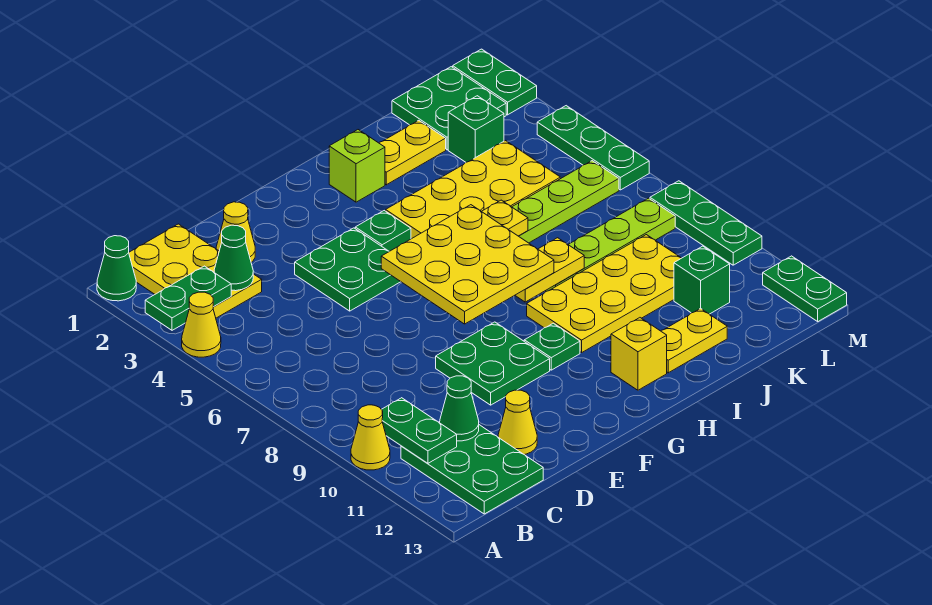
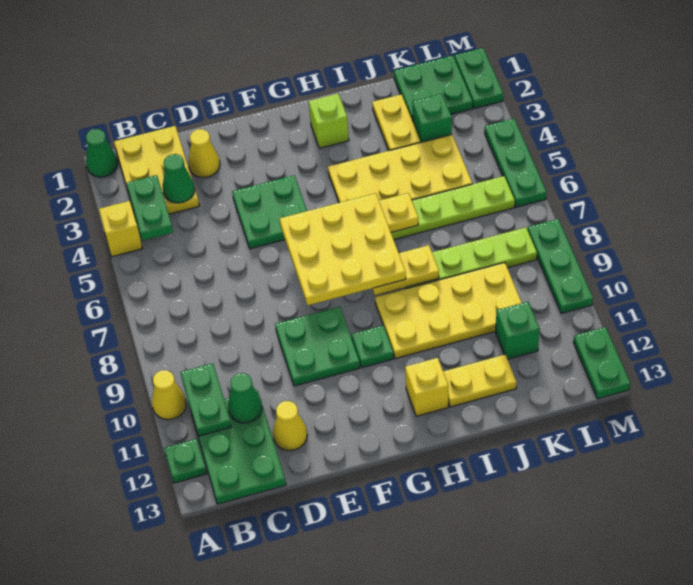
green plate A3:B3 level 2 -> green plate B3:B4 level 2
yellow cone A4 level 1 -> yellow brick A4 level 1
green plate G4 level 1 -> green plate A12 level 1
yellow plate I2:J2 level 1 -> yellow plate J2:J3 level 1

